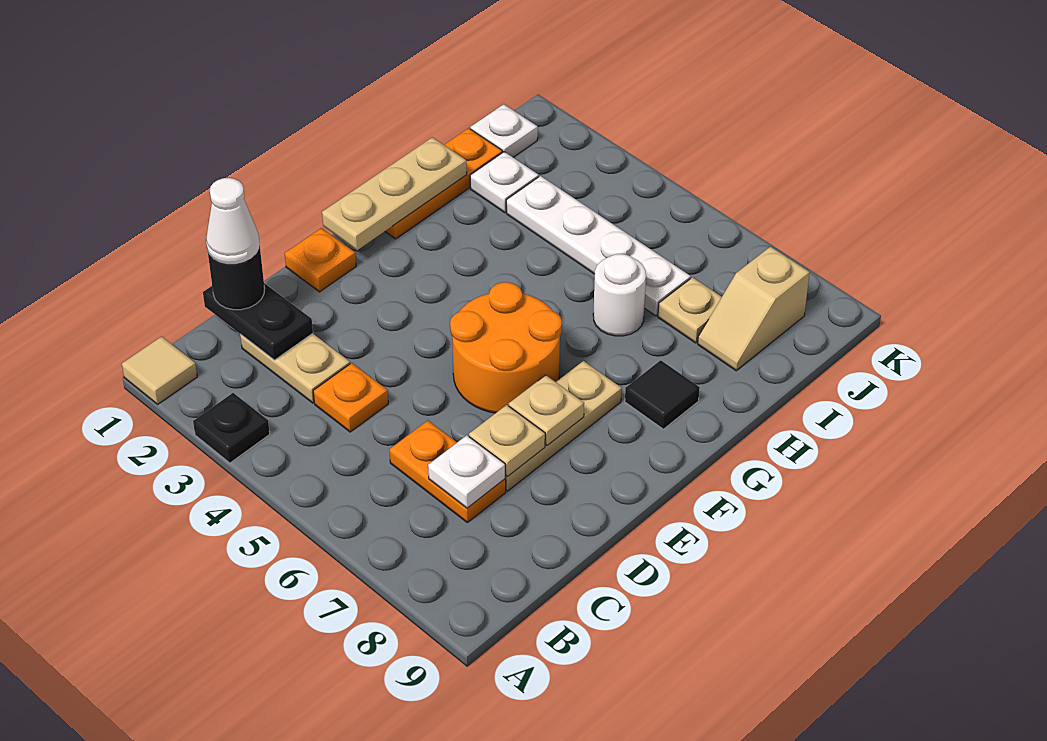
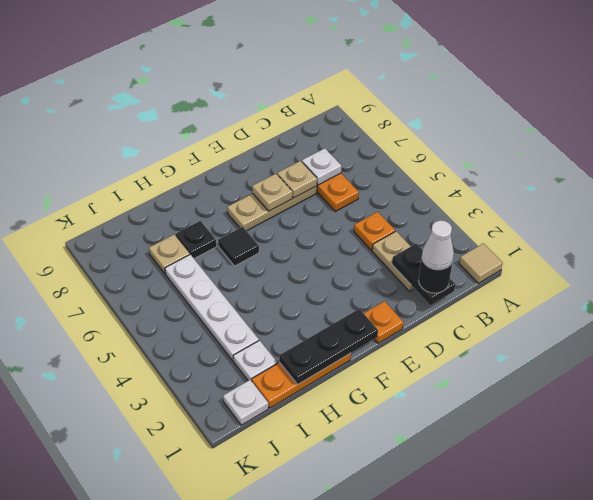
black plate A3 level 1 -> black plate H7 level 1
orange round brick E5:F6 level 1 -> none
tan plate F1:H1 level 2 -> black plate F1:H1 level 2
black tile G8 level 1 -> black tile G6 level 1
white round brick H6 level 1 -> none
tan slope I8:J8 level 1 top J -> none

